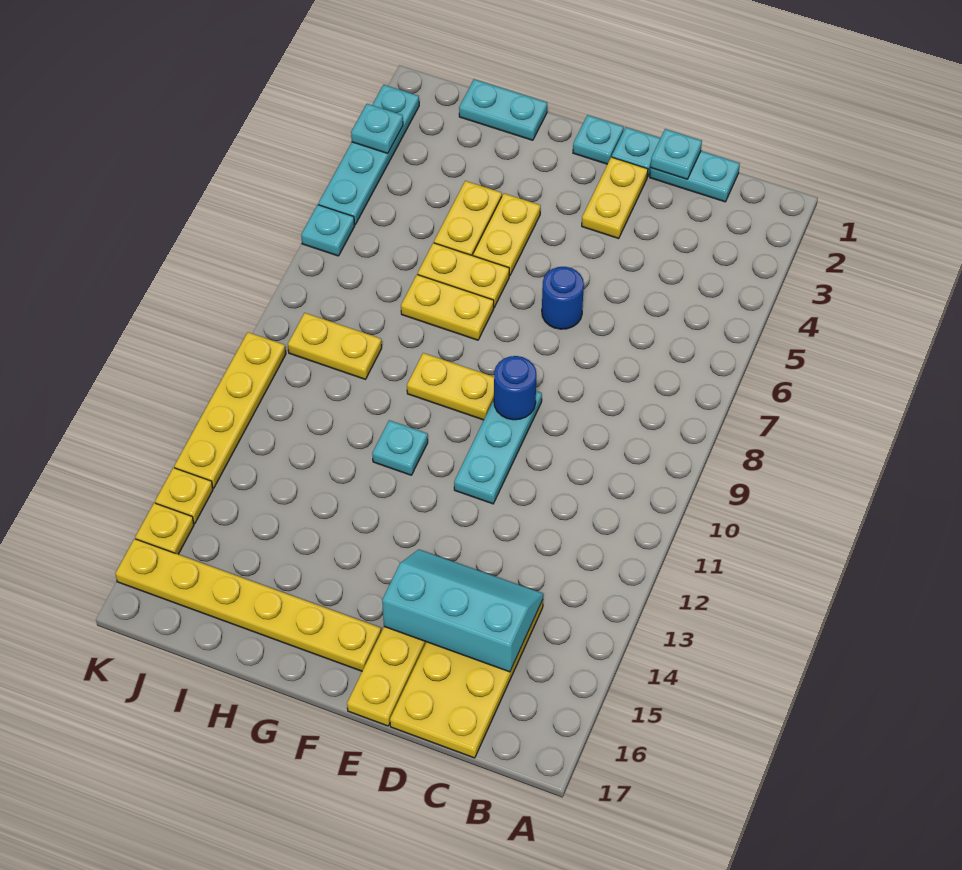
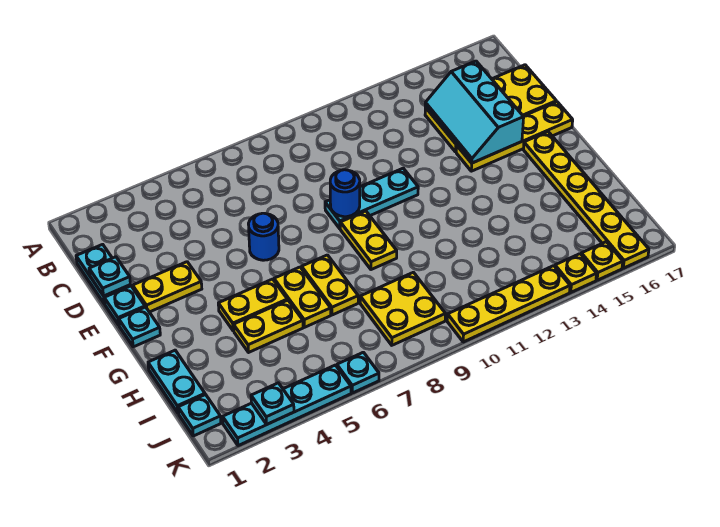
cyan plate G11 level 1 -> cyan plate J1 level 1
yellow plate I9:J9 level 1 -> yellow plate I8:J9 level 1

